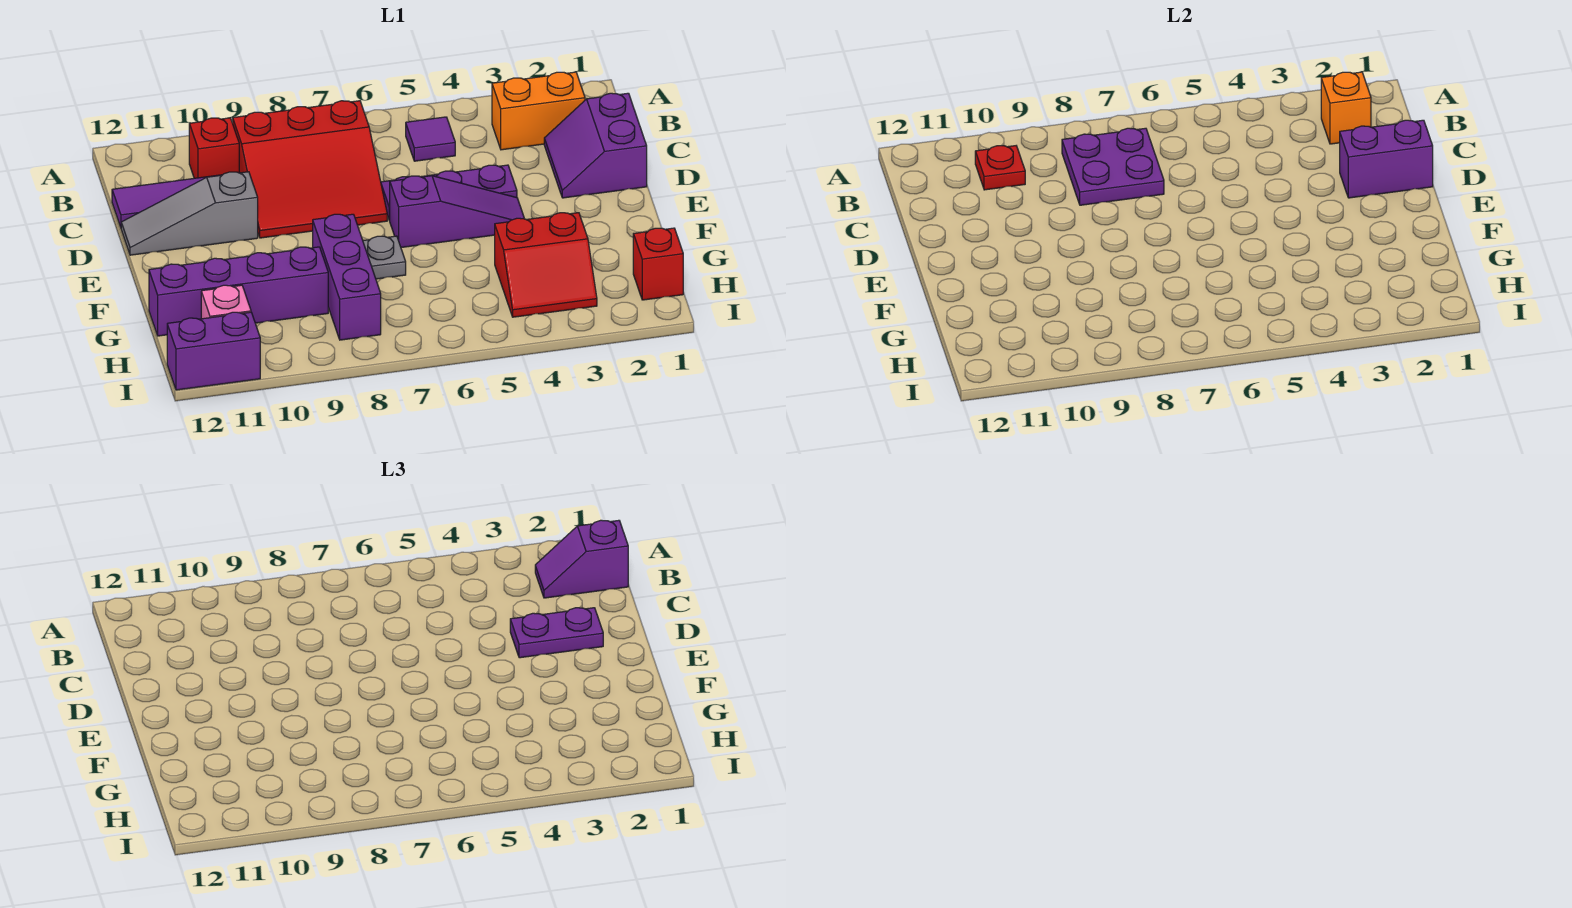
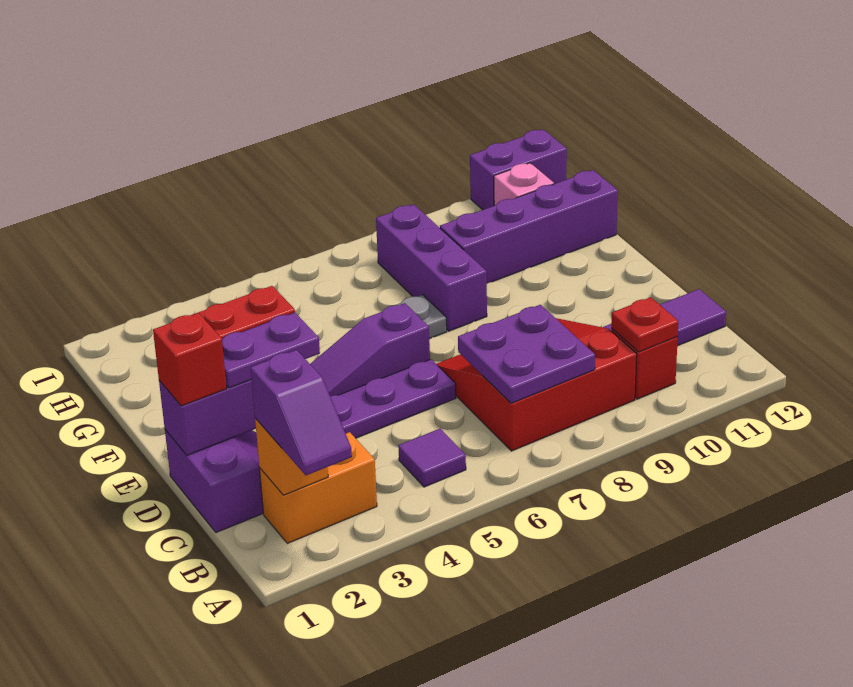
purple slope B1:B2 level 3 top 1 -> purple slope A2:B2 level 3 top B
grey slope D10:D12 level 1 top 10 -> none
red brick H1 level 1 -> red brick D1 level 3

